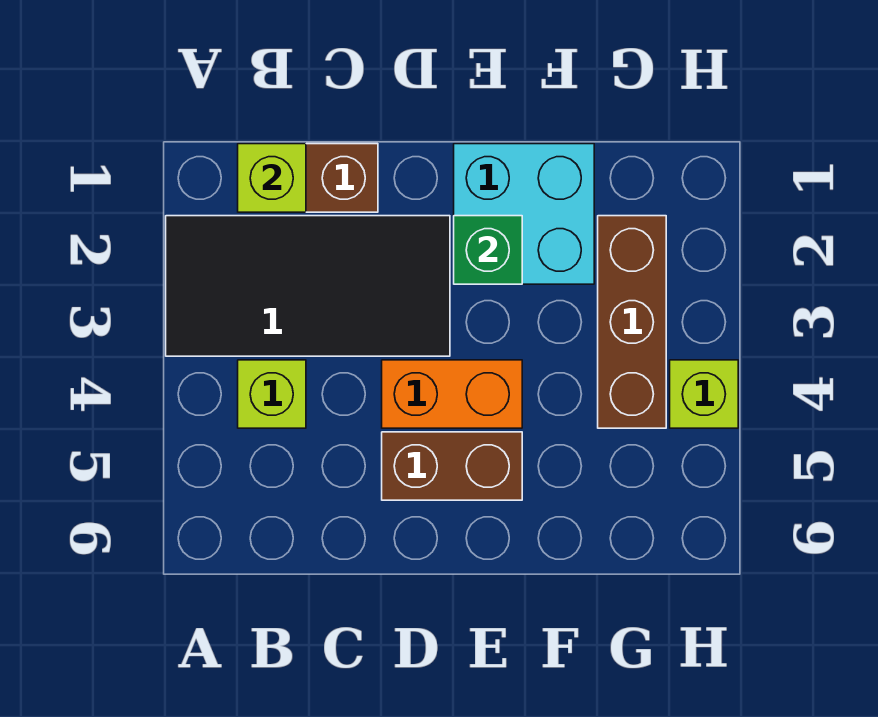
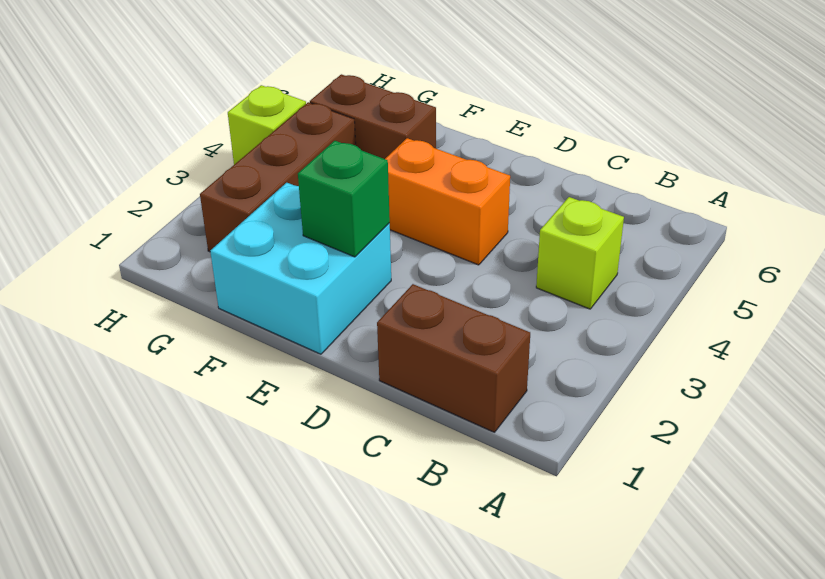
black tile A2:D3 level 1 -> none
lime brick B1 level 2 -> none
brown brick D5:E5 level 1 -> brown brick F5:G5 level 1

